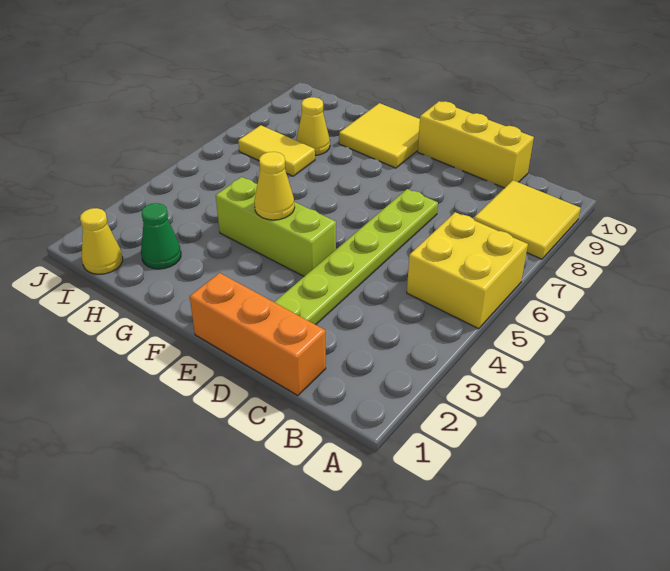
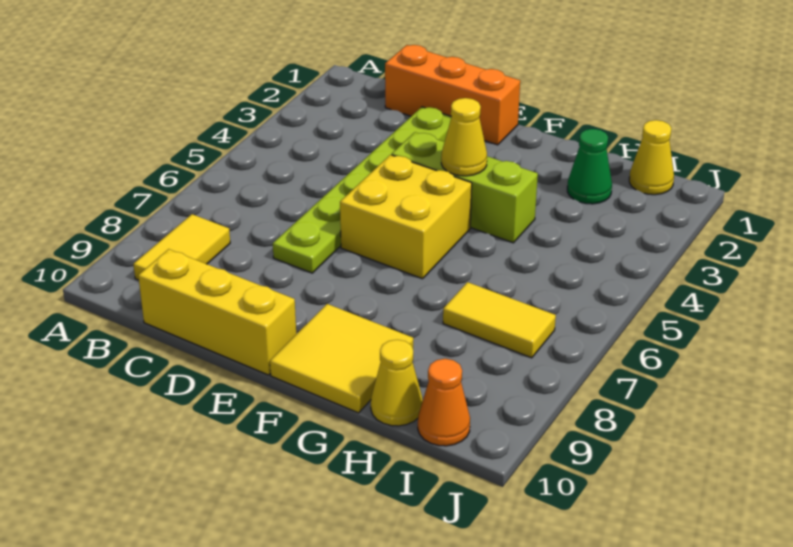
yellow brick A5:B6 level 1 -> yellow brick E5:F6 level 1
yellow tile A8:B9 level 1 -> yellow tile B8:B9 level 1
yellow cone H8 level 1 -> yellow cone H10 level 1
none -> orange cone I10 level 1

